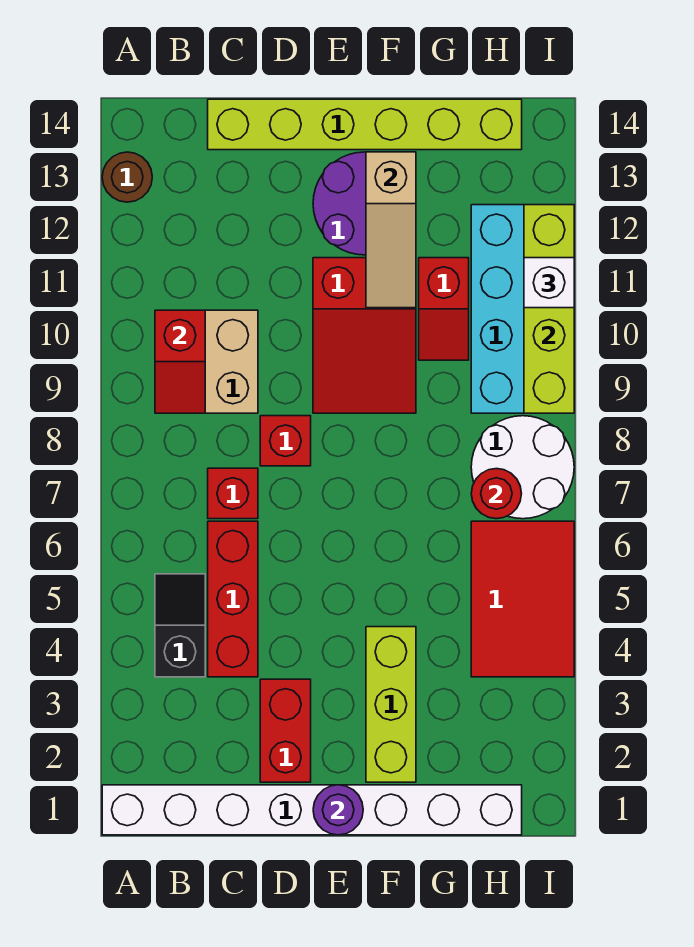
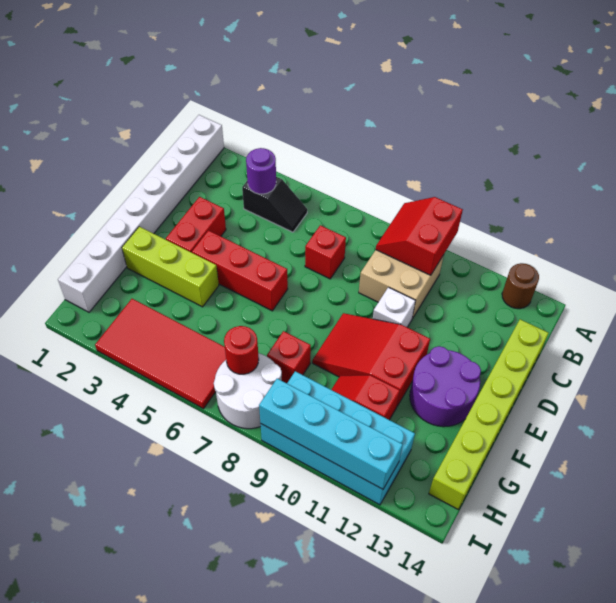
red slope B9:B10 level 2 top 10 -> red slope A9:B10 level 2 top 10
red brick C4:C6 level 1 -> red brick E4:E6 level 1
red brick D2:D3 level 1 -> red brick D3:E3 level 1
red brick D8 level 1 -> red brick G8 level 1
purple round brick E1 level 2 -> purple round brick B4 level 2
tan slope F11:F13 level 2 top 13 -> none
red tile H4:I6 level 1 -> red tile H3:I6 level 1
lime brick I9:I12 level 2 -> cyan brick I9:I12 level 2
white brick I11 level 3 -> white brick D10 level 1

